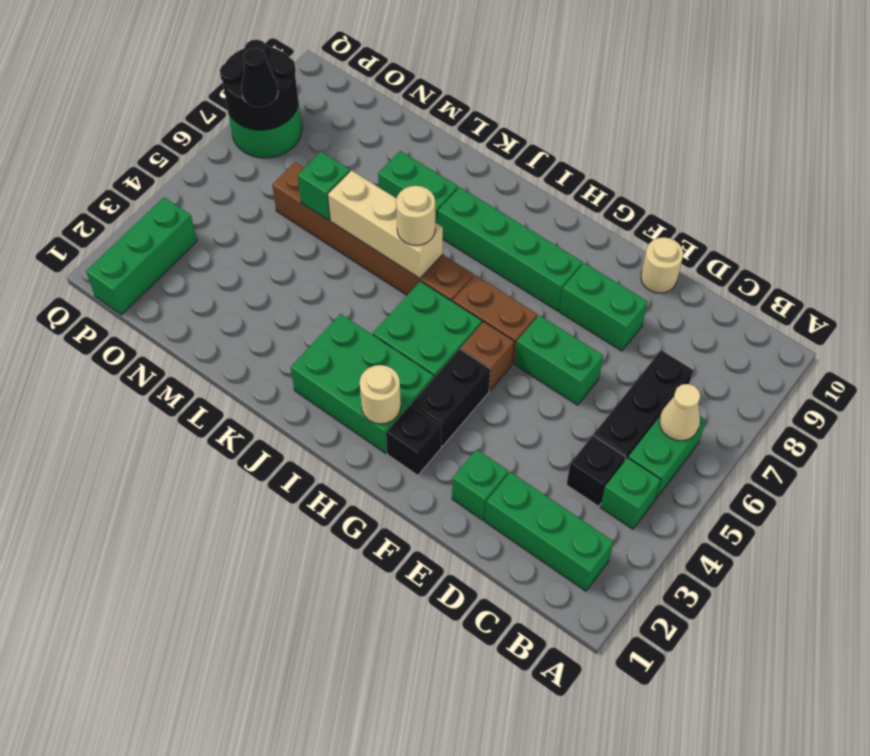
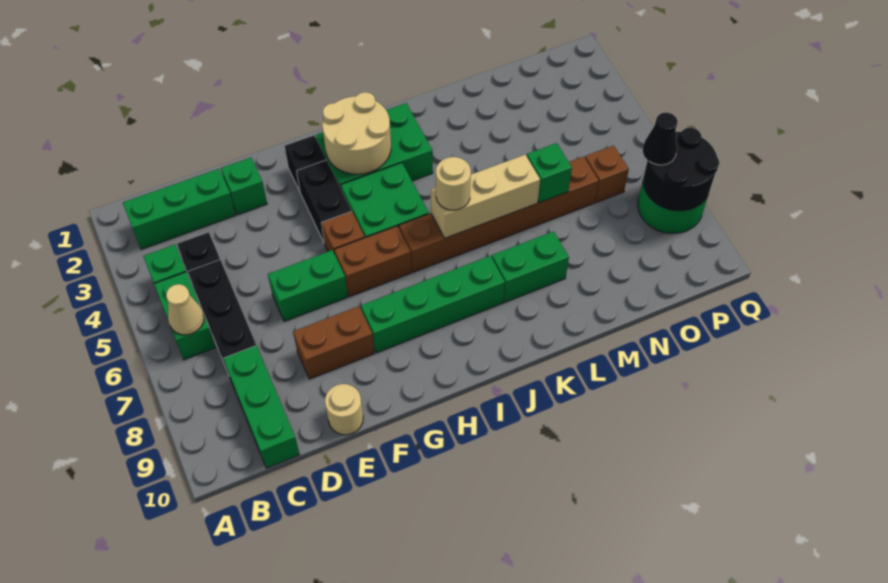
green brick E8:F8 level 1 -> brown brick E8:F8 level 1
tan round brick H2 level 2 -> tan round brick H2:I3 level 2
none -> brown brick O6 level 1
green brick P1:P3 level 1 -> green brick C8:C10 level 1

